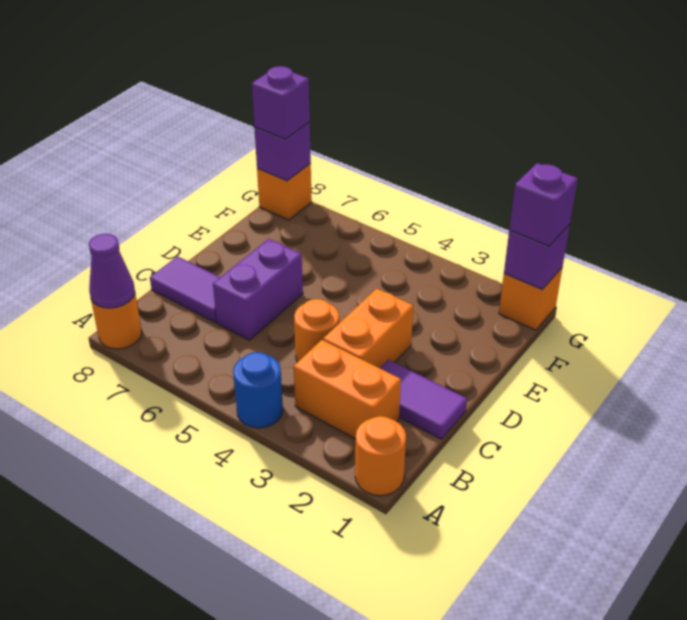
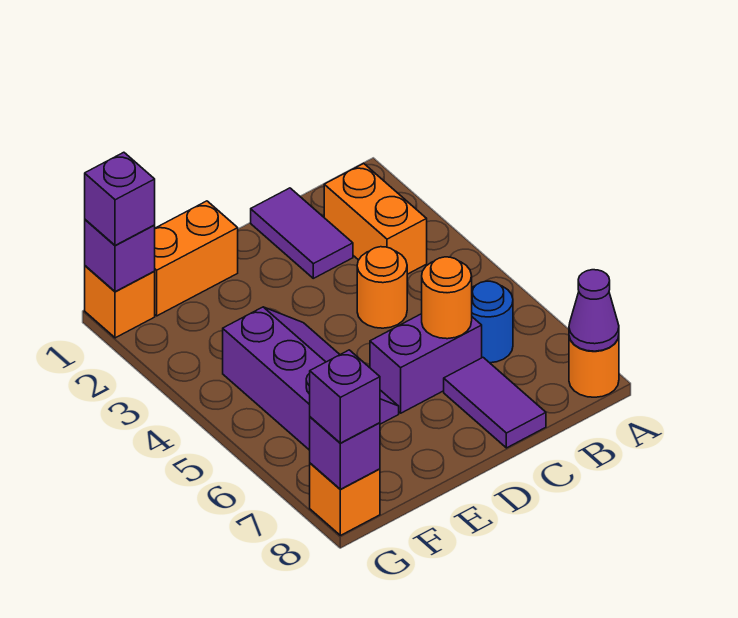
orange round brick A1 level 1 -> orange round brick C6 level 2
blue round brick A4 level 1 -> blue round brick B6 level 1
orange brick C3:D3 level 1 -> orange brick E1:F1 level 1
none -> purple slope E4:F6 level 1 top F

